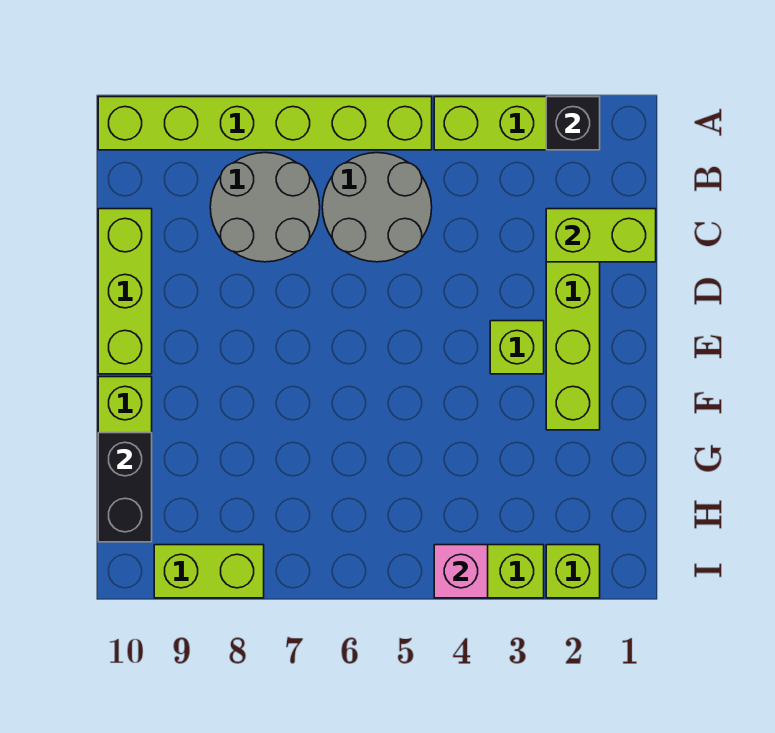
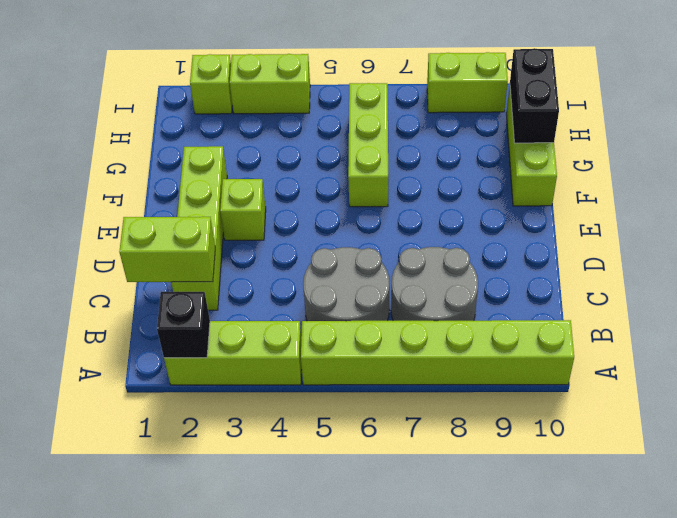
lime brick C10:E10 level 1 -> lime brick F6:H6 level 1
pink brick I4 level 2 -> none

